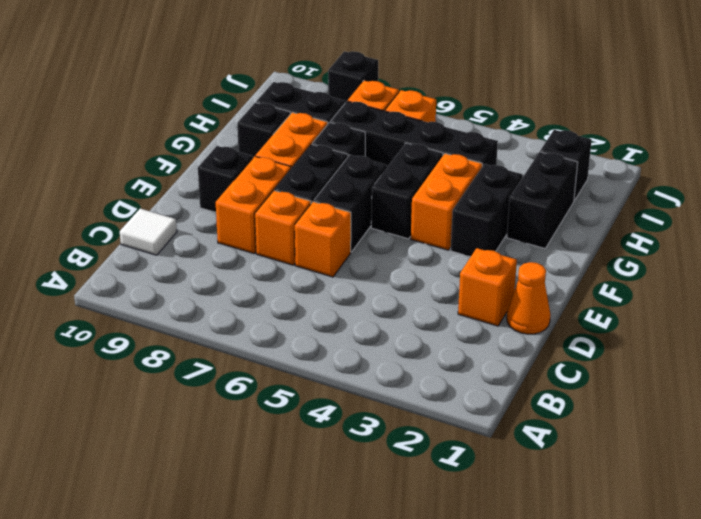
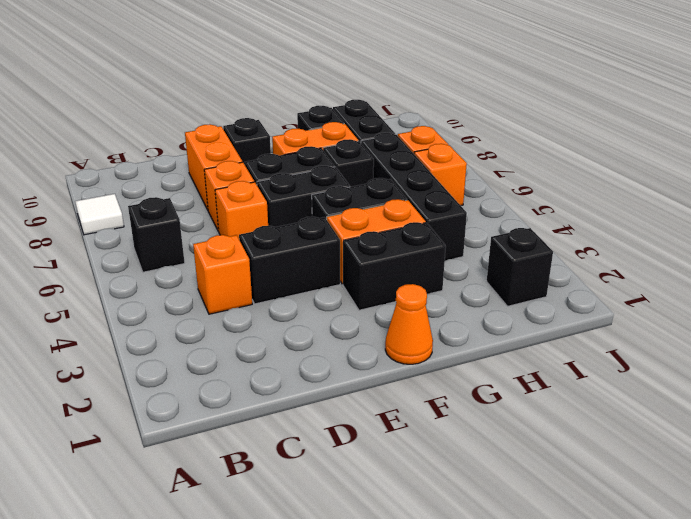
white tile C10 level 1 -> white tile A8 level 1
orange cone D1 level 1 -> orange cone F1 level 1
orange brick D2 level 1 -> orange brick C4 level 1
orange brick D8:E8 level 1 -> orange brick D8:D9 level 1
black brick G2:H2 level 1 -> black brick D4:E4 level 1
black brick J8 level 1 -> black brick B6 level 1

